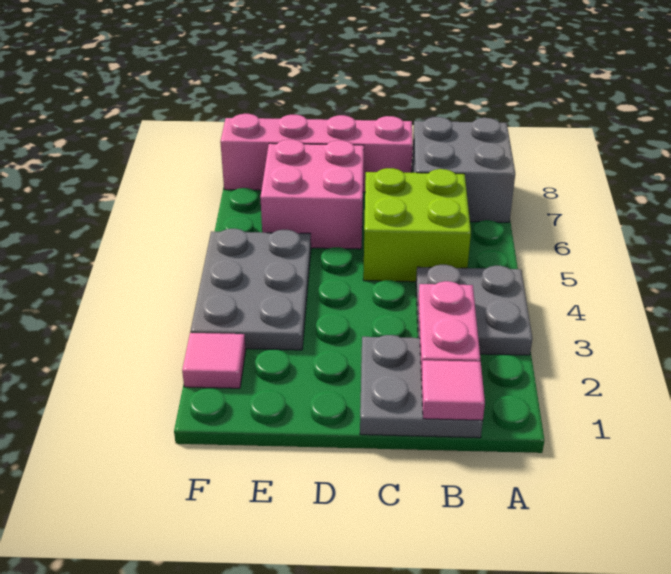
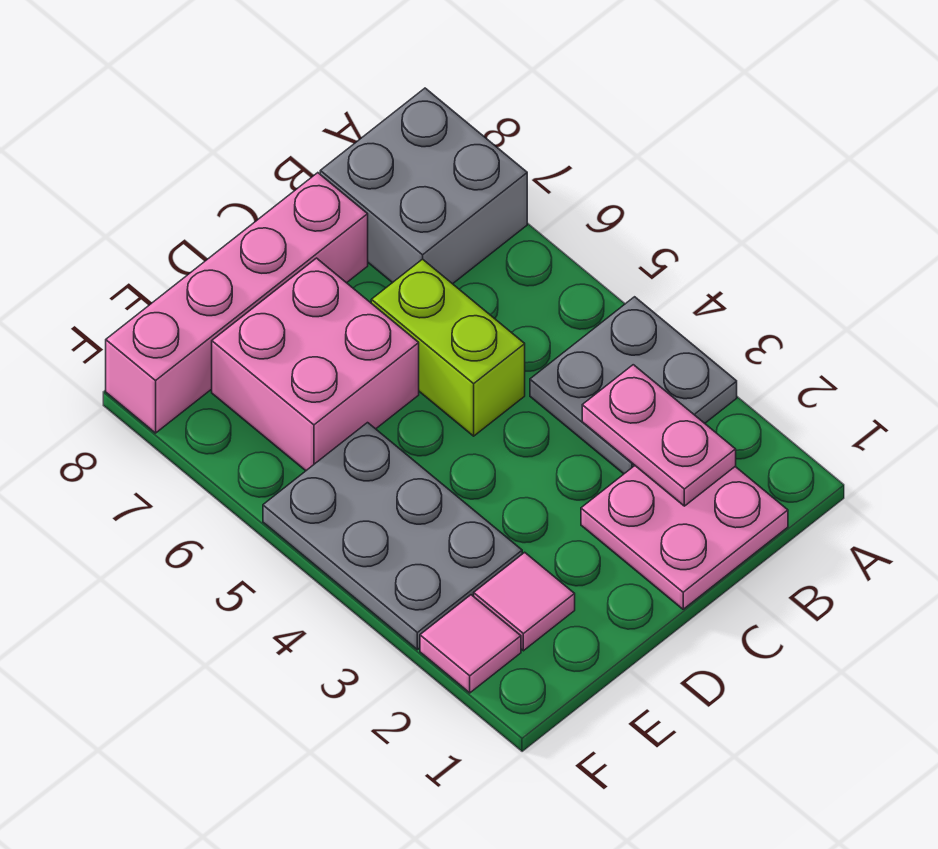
grey plate B1:C2 level 1 -> pink plate B1:C2 level 1
pink tile B1 level 2 -> pink tile E2 level 1
lime brick B5:C6 level 1 -> lime brick C5:C6 level 1

